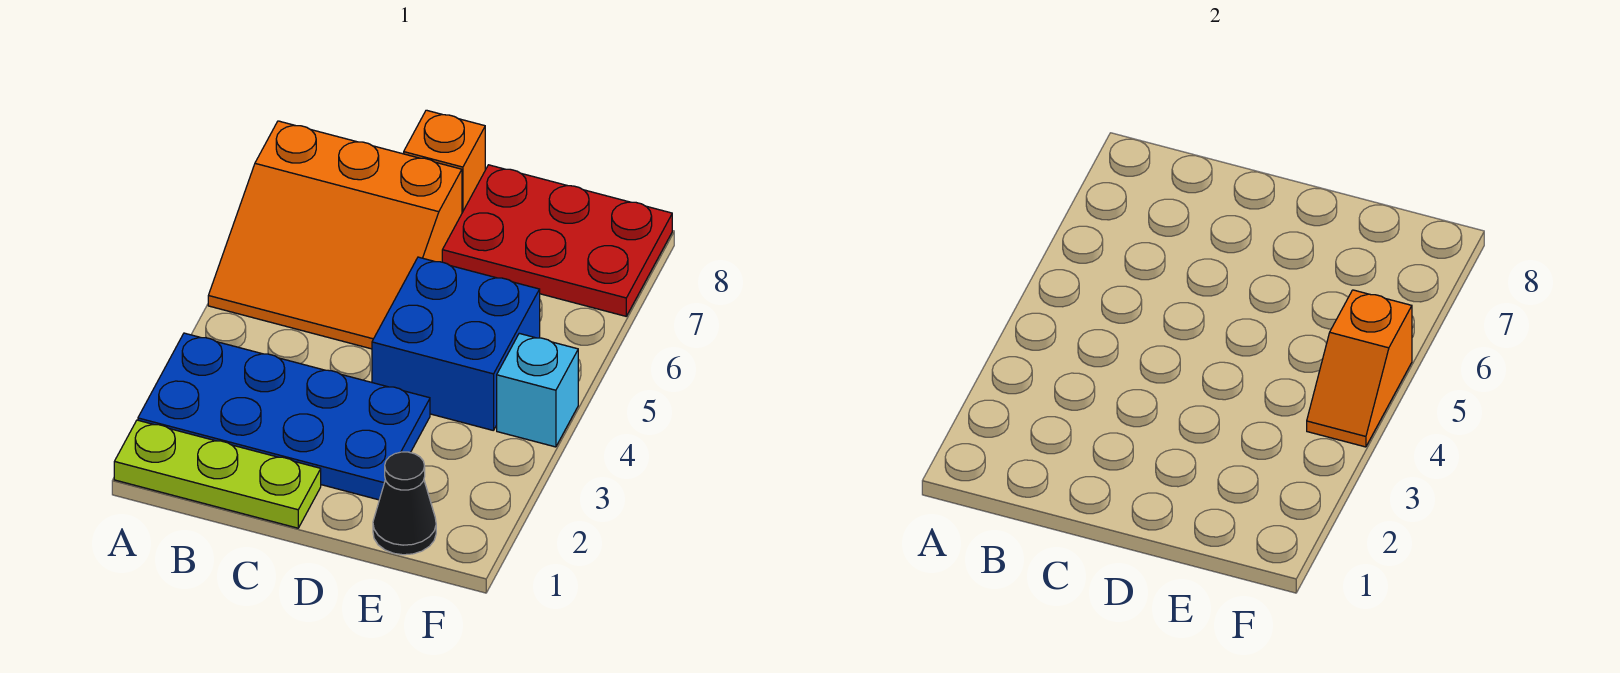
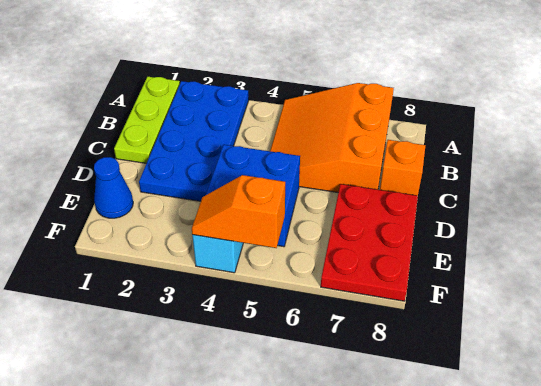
black cone E1 level 1 -> blue cone E1 level 1

